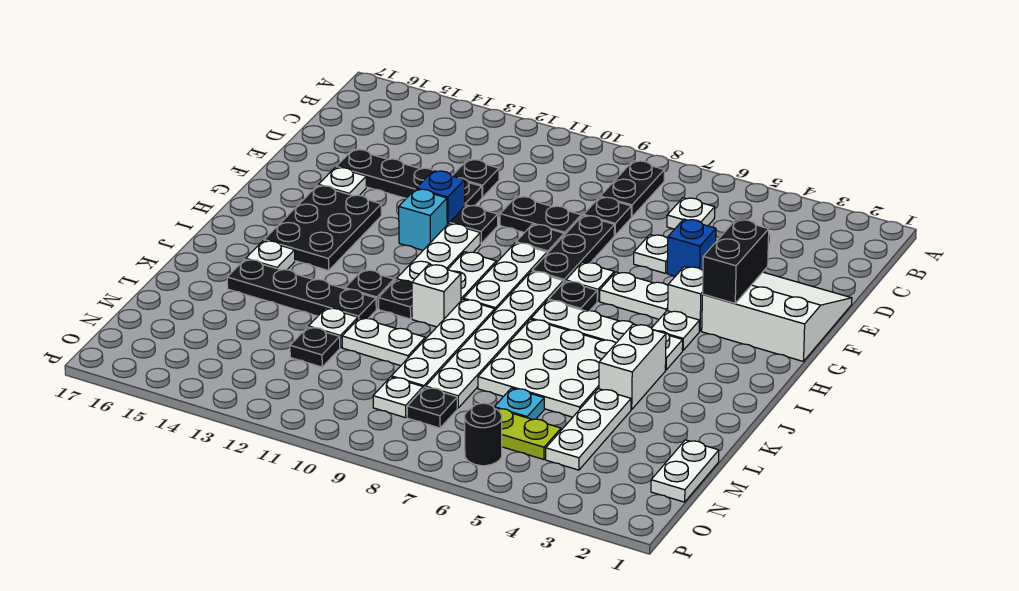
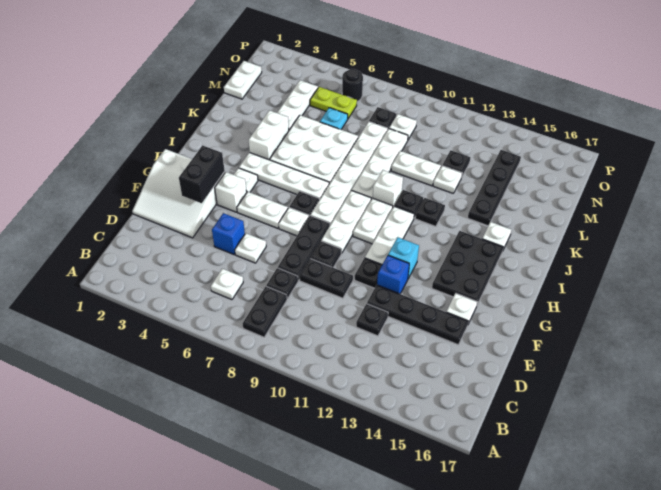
black plate K12:K15 level 1 -> black plate K14:N14 level 1

